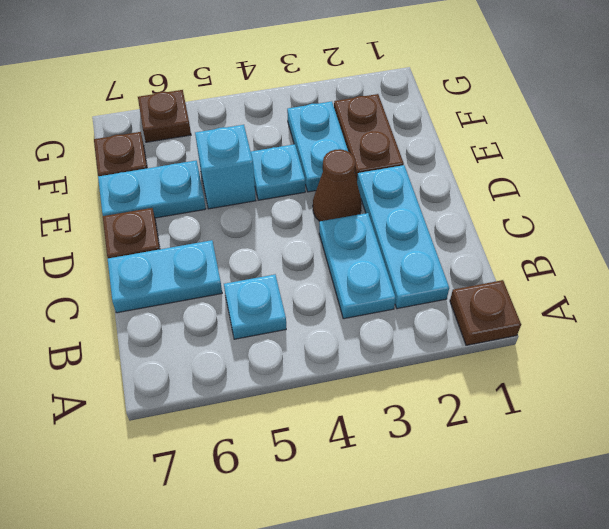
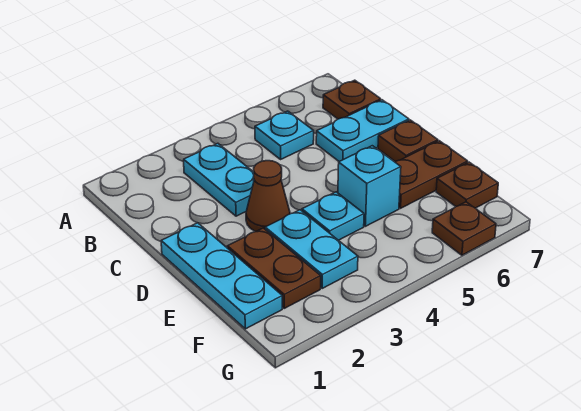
brown plate A1 level 1 -> brown plate B7 level 1
cyan plate B2:D2 level 1 -> cyan plate D1:F1 level 1
cyan plate E6:E7 level 1 -> brown plate E6:E7 level 1

